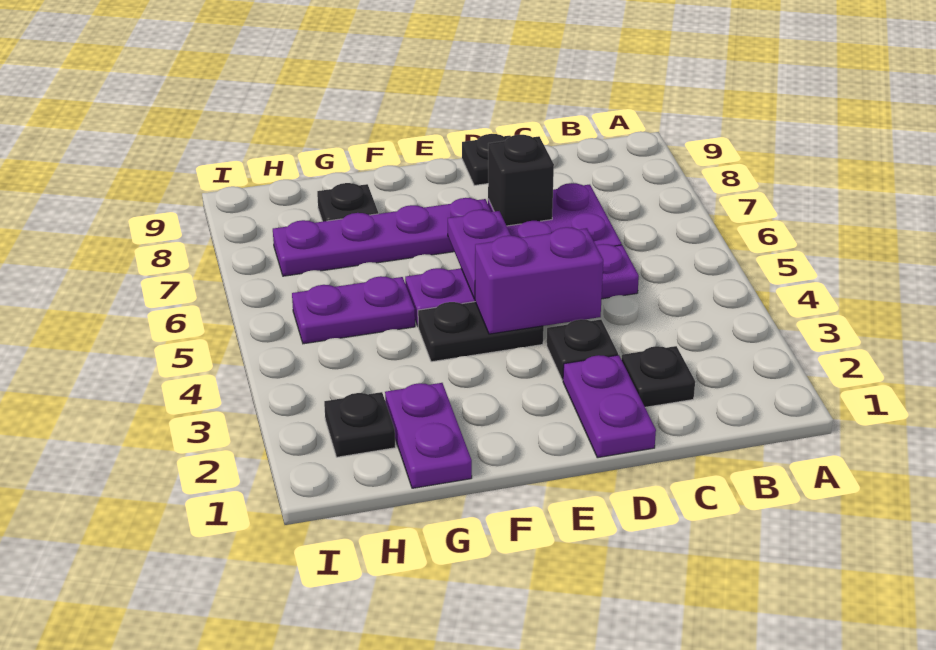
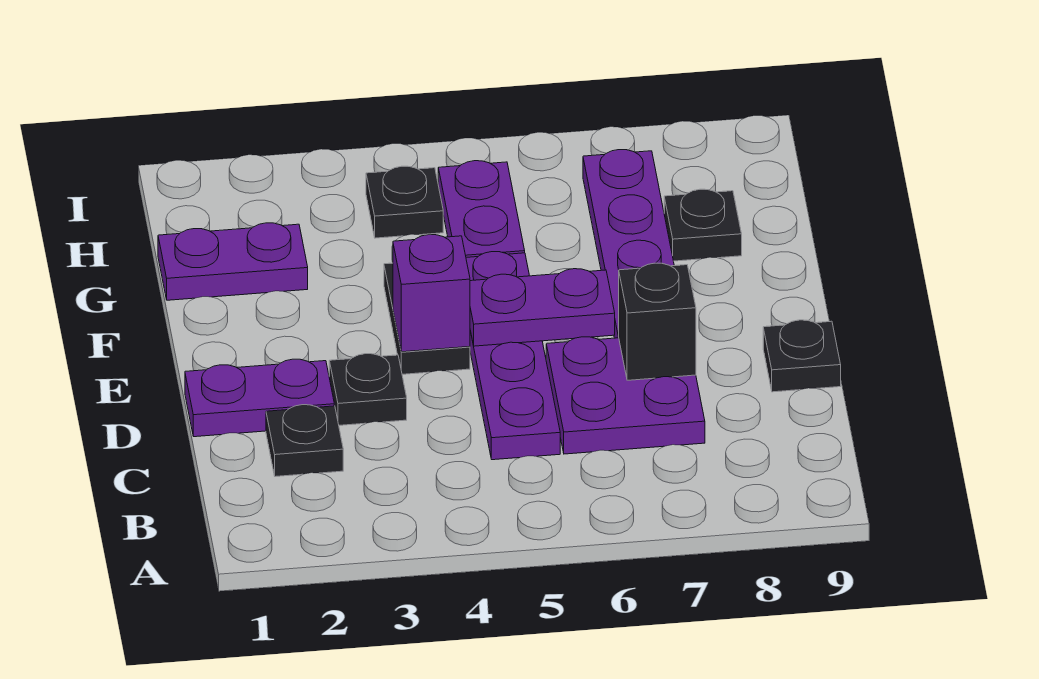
purple brick D4:E4 level 2 -> purple brick E4 level 2
black plate H2 level 1 -> black plate H4 level 1

